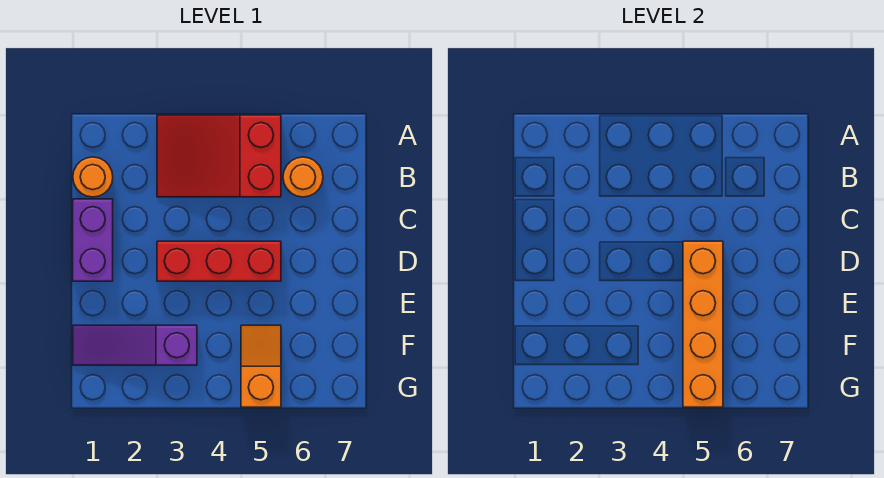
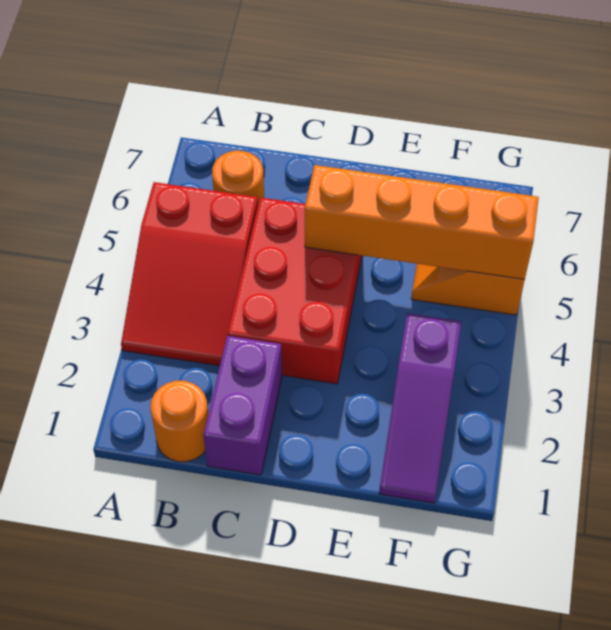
purple brick C1:D1 level 1 -> purple brick C1:C2 level 1
red brick D3:D5 level 1 -> red brick C3:D5 level 1

